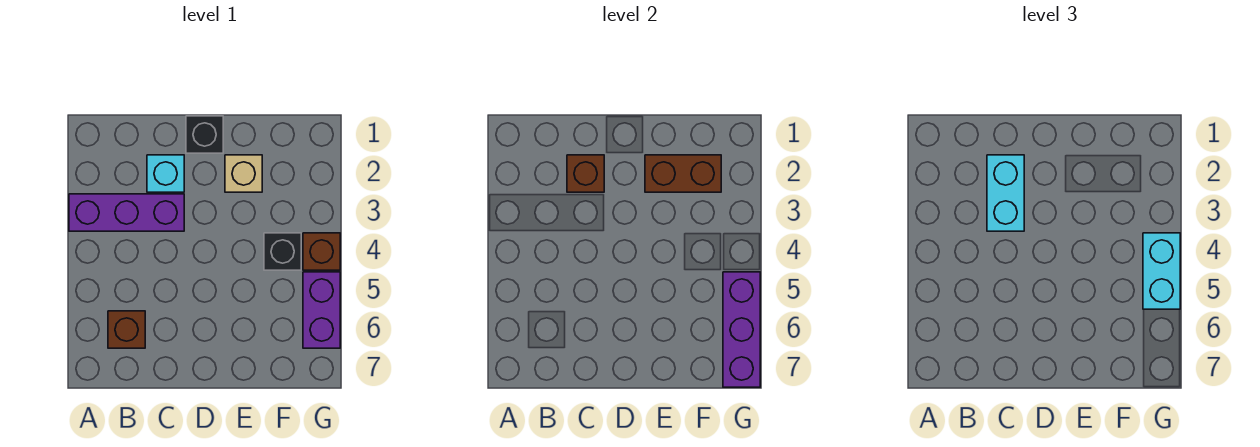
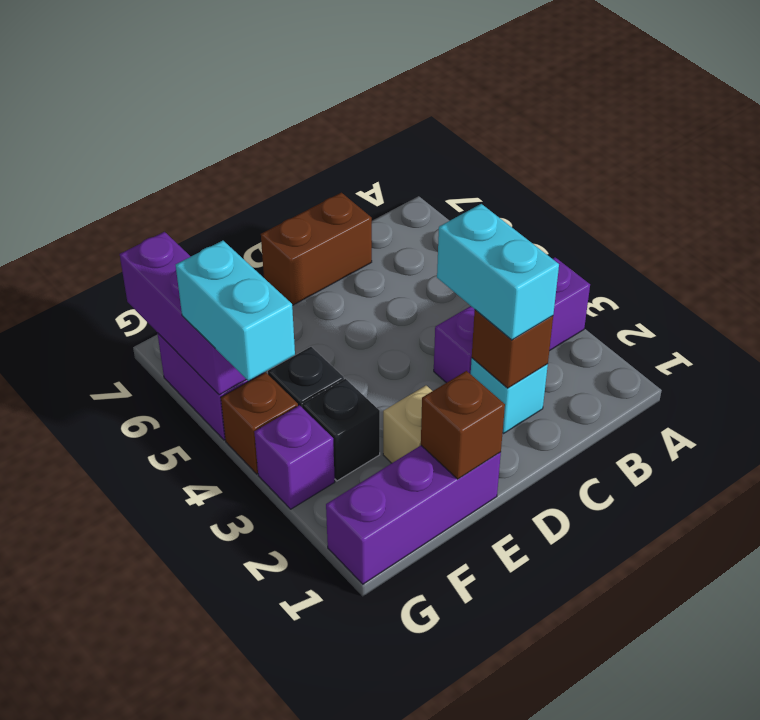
brown brick B6 level 1 -> brown brick E1 level 2
black brick D1 level 1 -> black brick F3 level 1
none -> purple brick E1:G1 level 1
brown brick E2:F2 level 2 -> brown brick C7:D7 level 1
none -> purple brick G3 level 1

